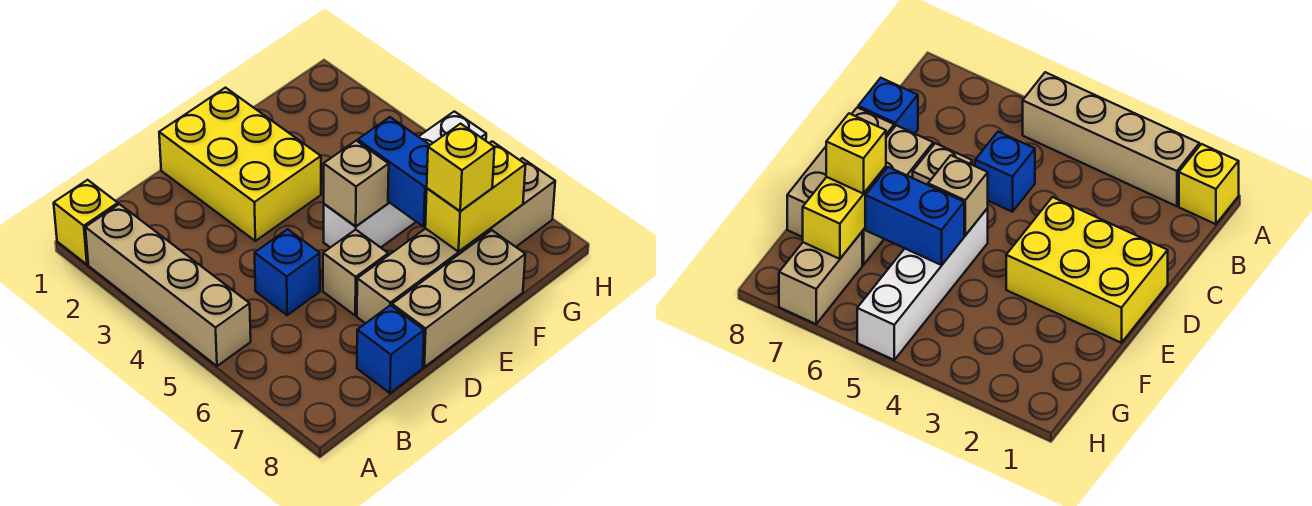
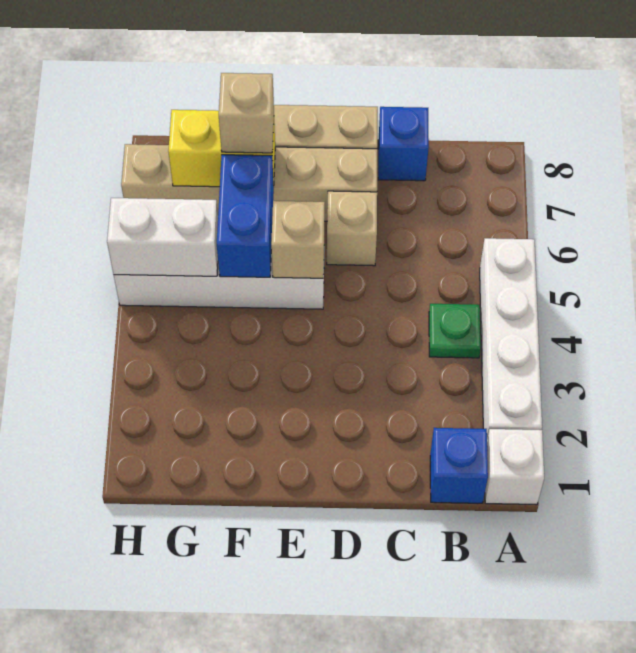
yellow brick A1 level 1 -> white brick A1 level 1
tan brick A2:A5 level 1 -> white brick A2:A5 level 1
none -> green plate B4 level 1
blue brick C5 level 1 -> blue brick B1 level 1
yellow brick D1:E3 level 1 -> none
yellow brick F7 level 3 -> tan brick F7 level 3
none -> white brick G5:H5 level 2

